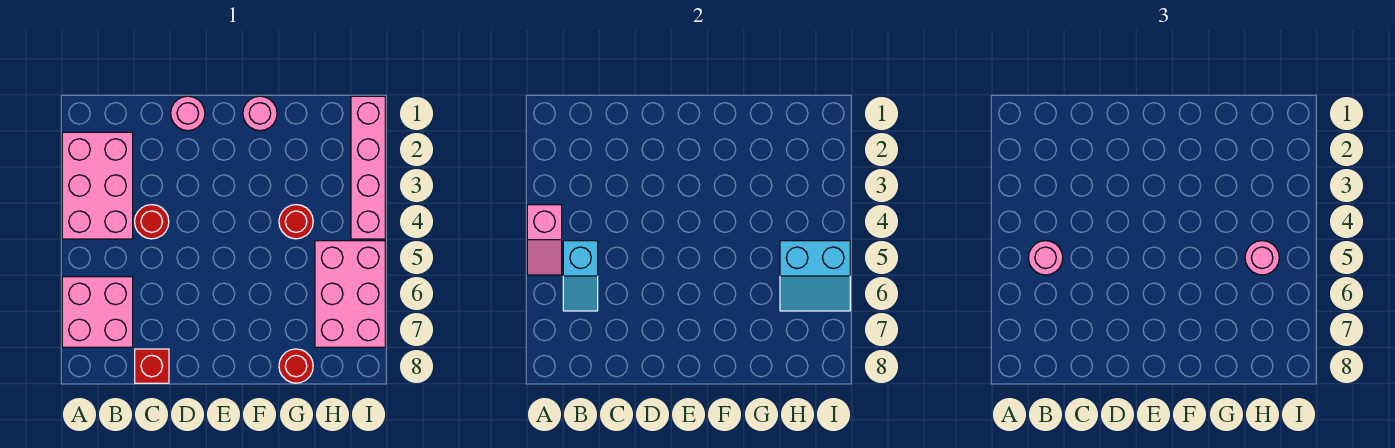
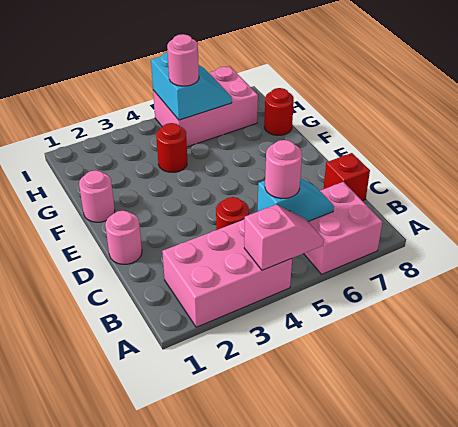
pink brick I1:I4 level 1 -> none

